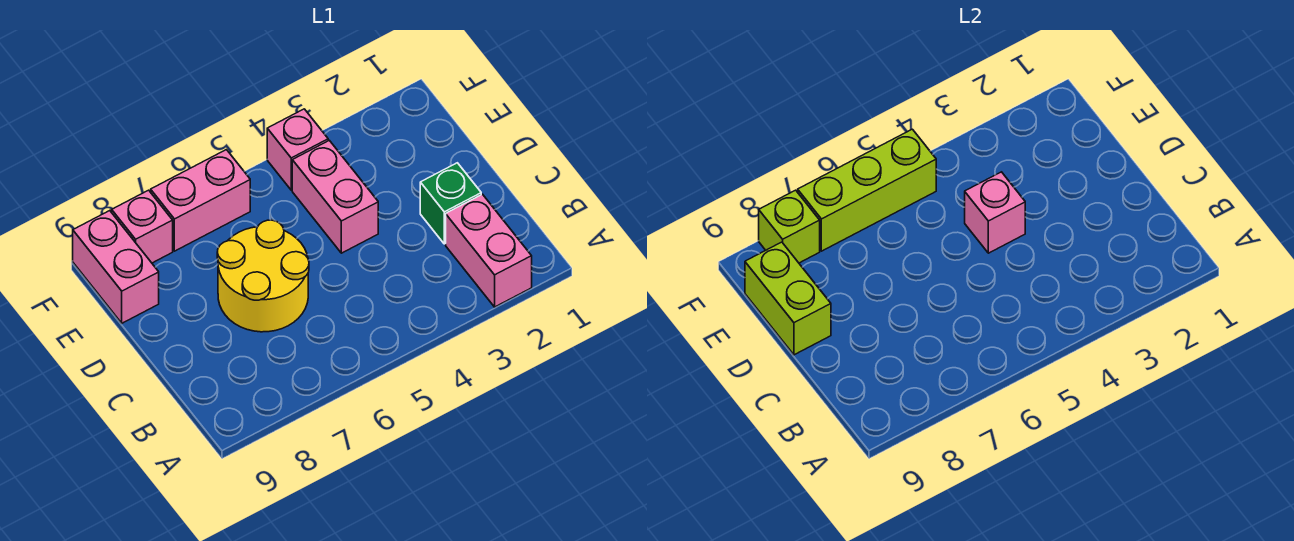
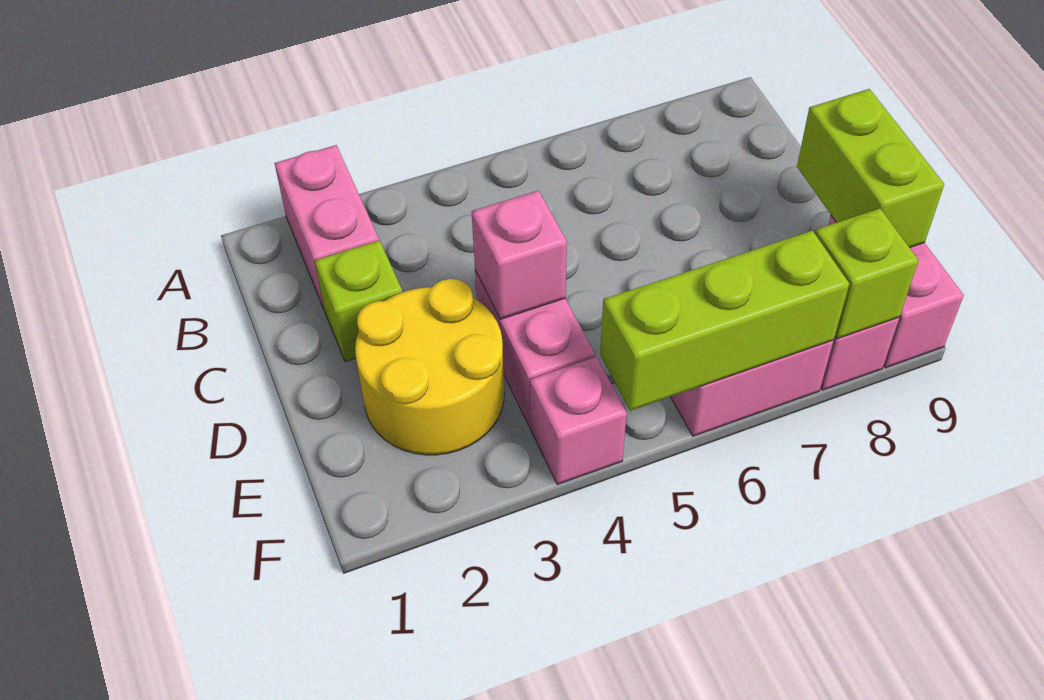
green brick C2 level 1 -> lime brick C2 level 1
yellow round brick C6:D7 level 1 -> yellow round brick D2:E3 level 1

